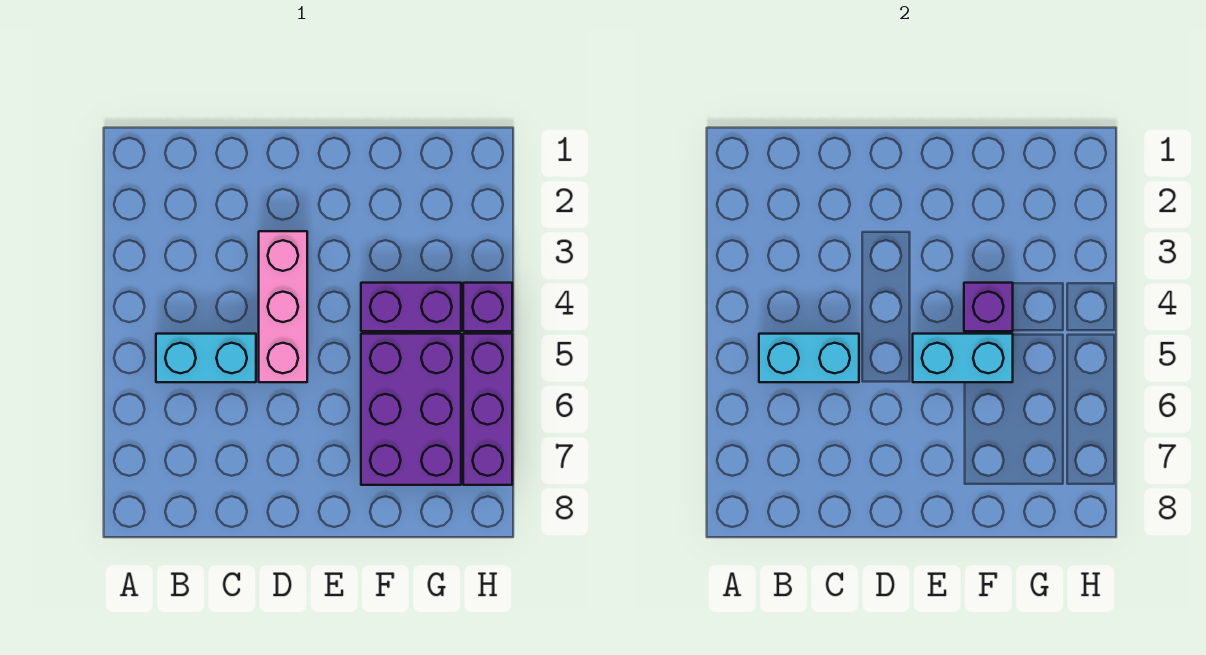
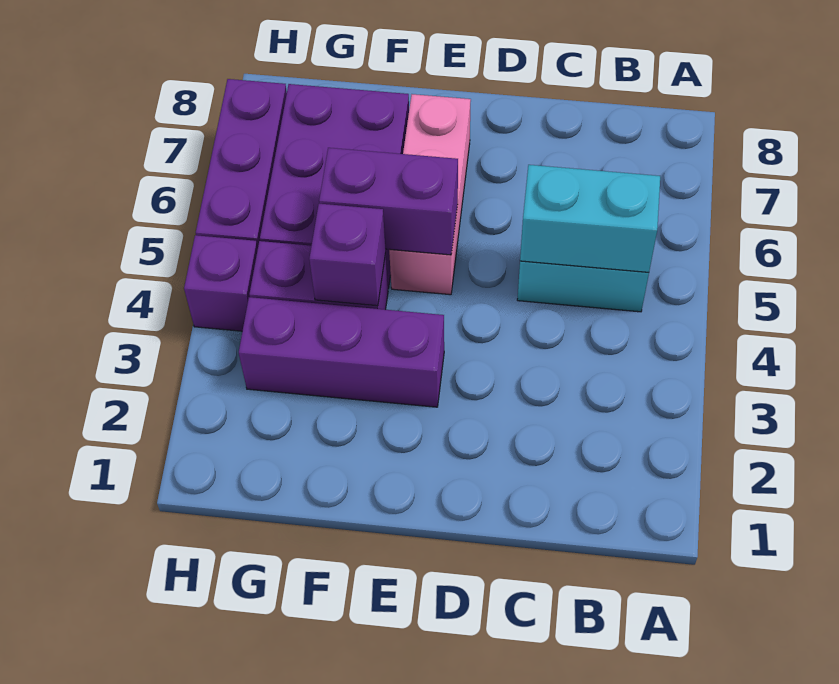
pink brick D3:D5 level 1 -> pink brick E5:E7 level 1
none -> purple brick E3:G3 level 1
cyan brick E5:F5 level 2 -> purple brick E5:F5 level 2

